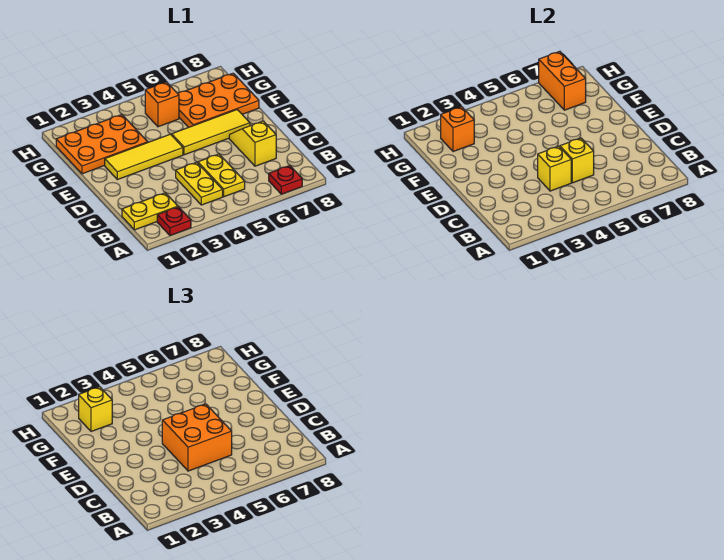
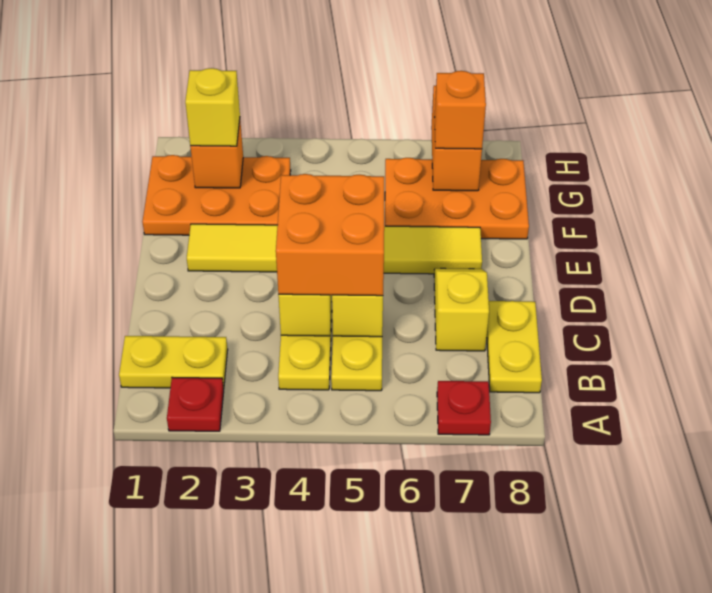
none -> yellow plate B8:C8 level 1
orange brick G5 level 1 -> orange brick G7 level 3

